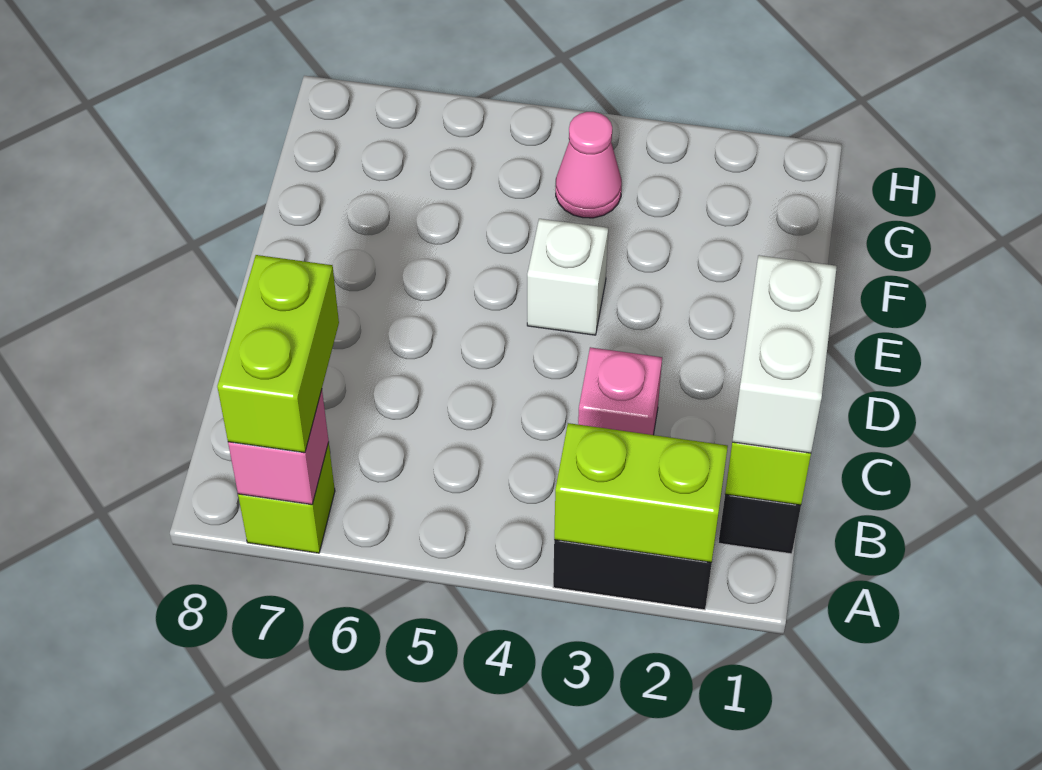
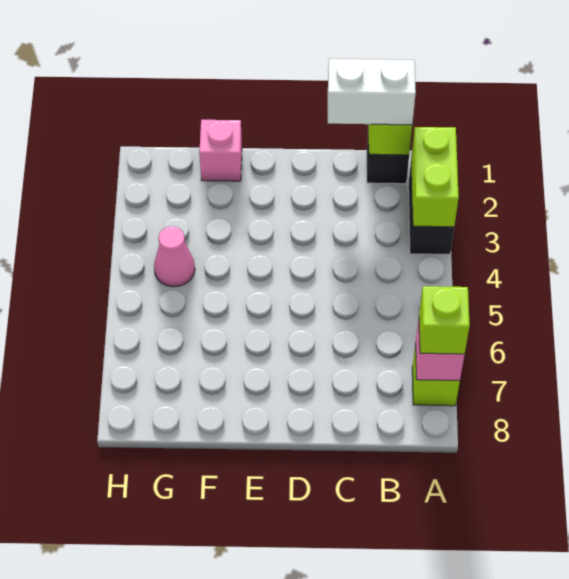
lime brick A7:B7 level 3 -> lime brick A7 level 3
pink brick C3 level 1 -> pink brick F1 level 1
white brick E4 level 1 -> none

